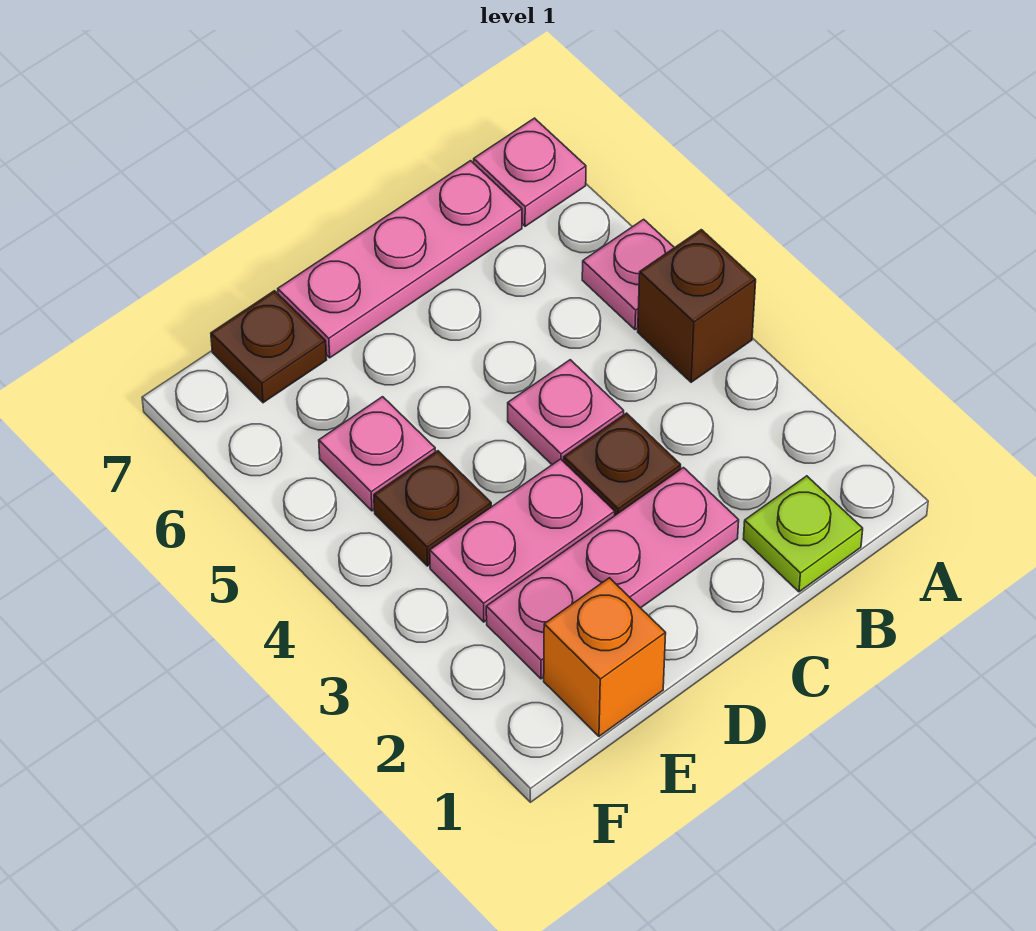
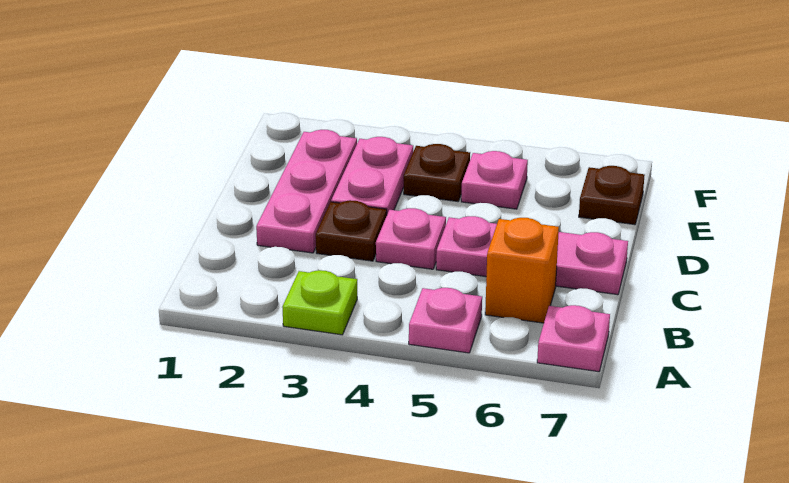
brown brick A4 level 1 -> none
lime plate B1 level 1 -> lime plate A3 level 1
pink plate B7:D7 level 1 -> pink plate C5:C7 level 1
orange brick E1 level 1 -> orange brick B6 level 1

